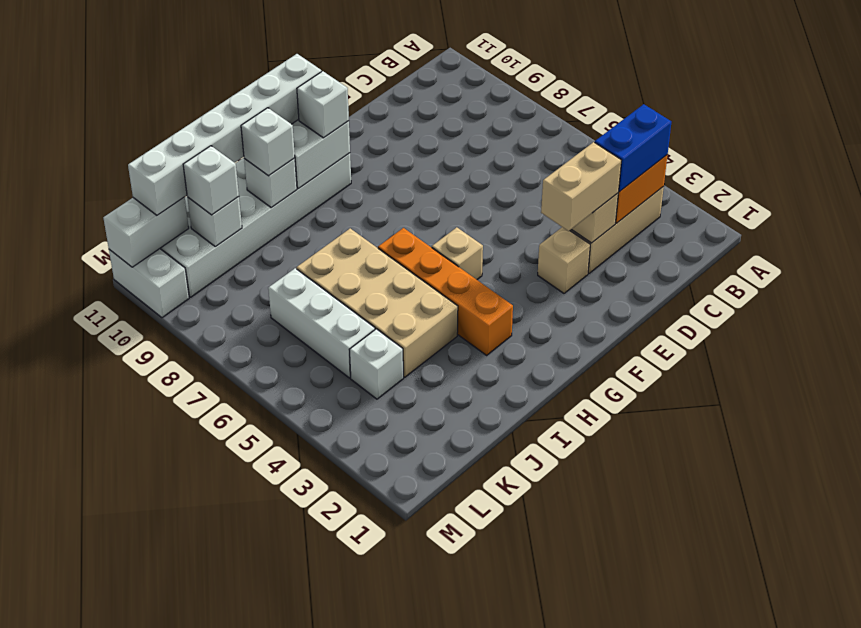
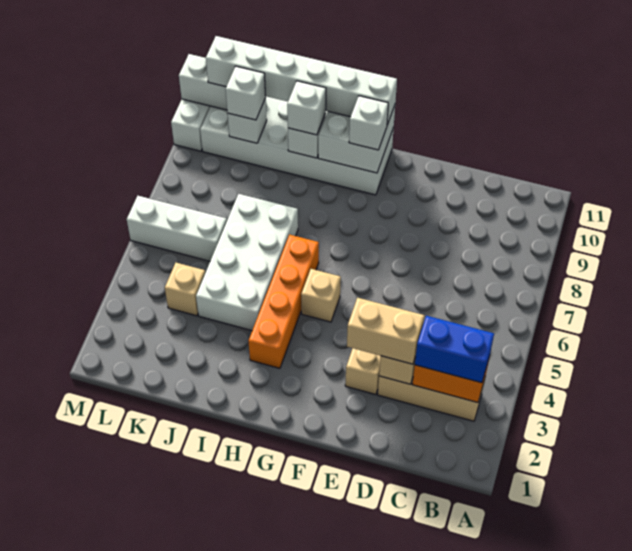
tan brick I4:J7 level 1 -> white brick I4:J7 level 1
white brick K4 level 1 -> tan brick K4 level 1
white brick K5:K7 level 1 -> white brick K6:M6 level 1

